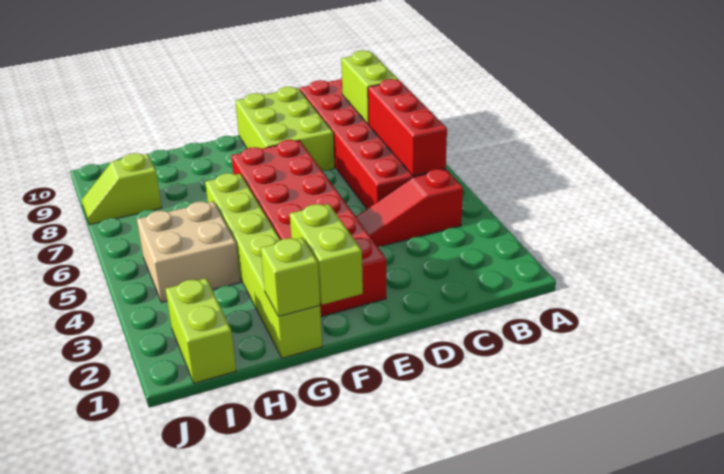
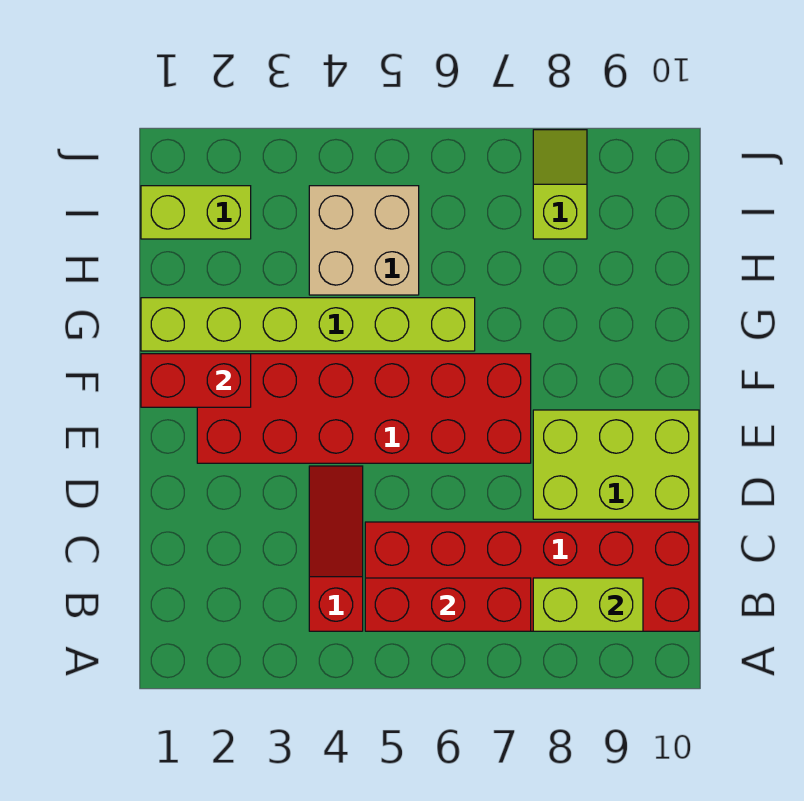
lime brick F1:F2 level 2 -> red brick F1:F2 level 2
lime brick G1 level 2 -> none

